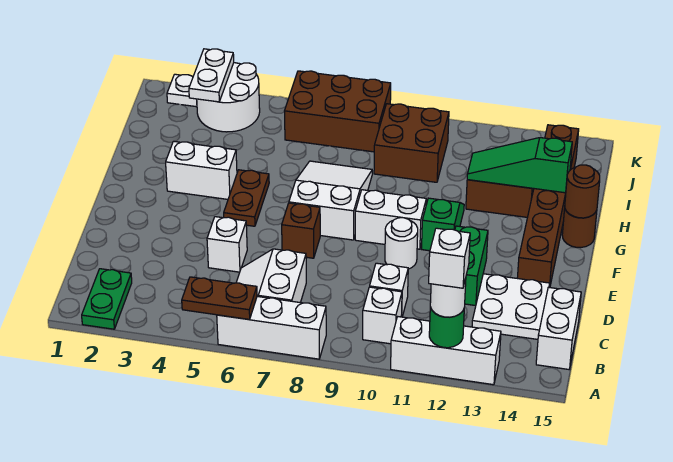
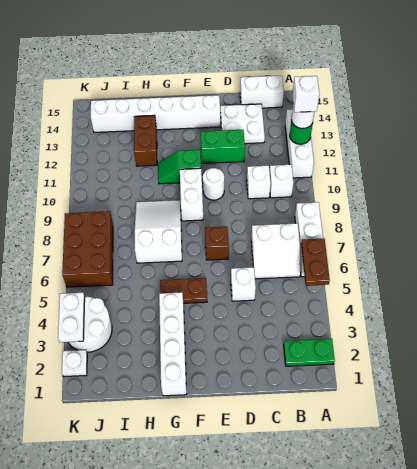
brown brick E14:J14 level 1 -> white brick E14:J14 level 1
white slope F7:H8 level 1 top F -> white slope G7:H9 level 1 top 7
white brick G3:G4 level 1 -> white brick G1:G4 level 1
brown round brick G15 level 1 -> none
brown round brick G15 level 2 -> none
green slope H12:H14 level 2 top 14 -> none
brown brick I9:J10 level 1 -> none
white plate J3:K3 level 2 -> white plate K3:K4 level 2

